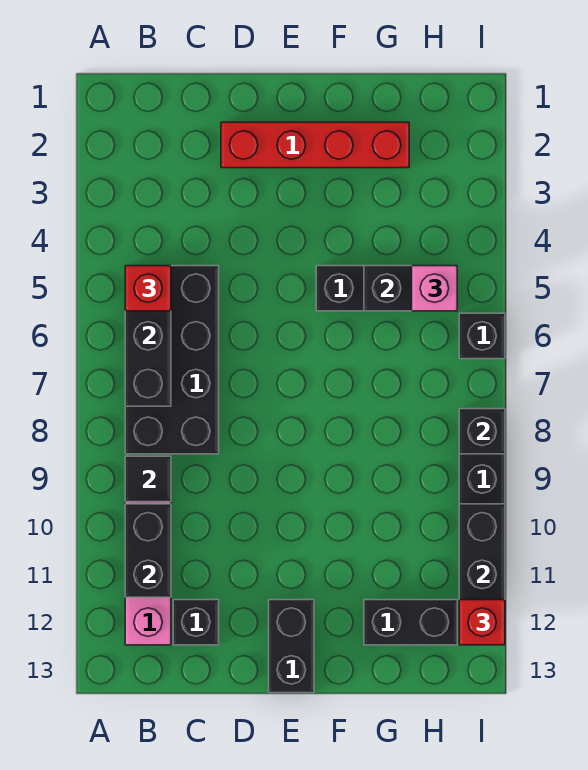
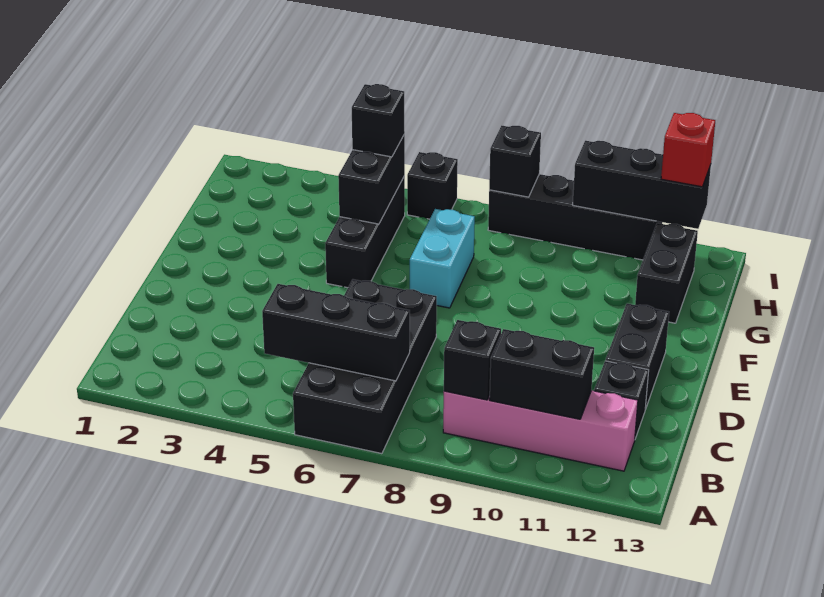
black brick B5:C8 level 1 -> black brick A6:D7 level 1
red brick B5 level 3 -> none
black tile B9 level 2 -> black brick B9 level 2
red brick D2:G2 level 1 -> none
black brick E12:E13 level 1 -> black brick D12:E12 level 1
none -> cyan brick F7:G7 level 1
pink brick H5 level 3 -> black brick H5 level 3

